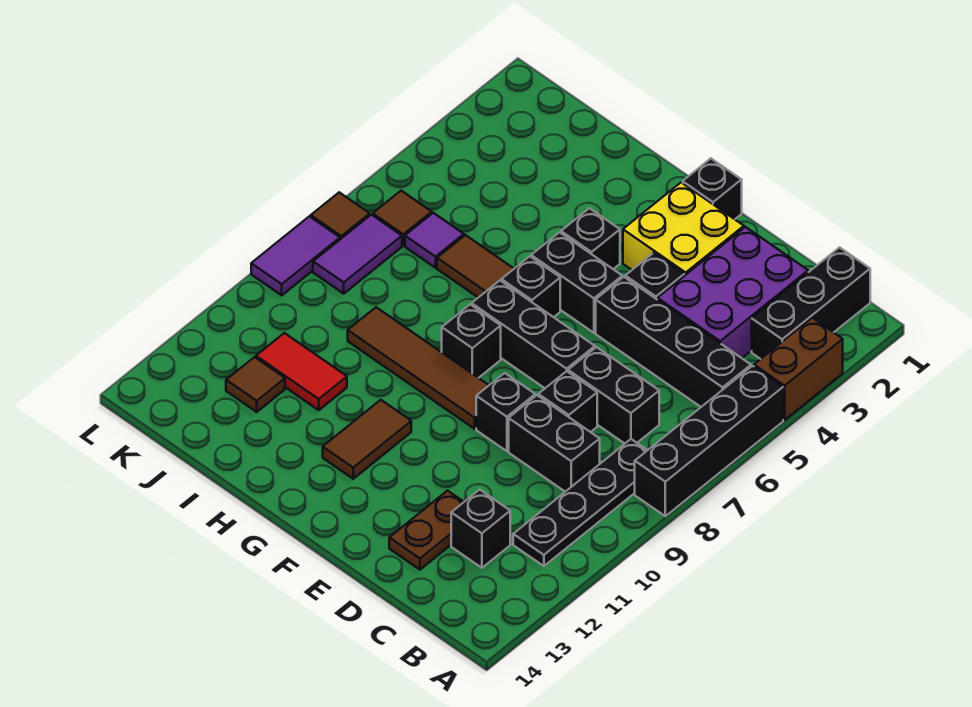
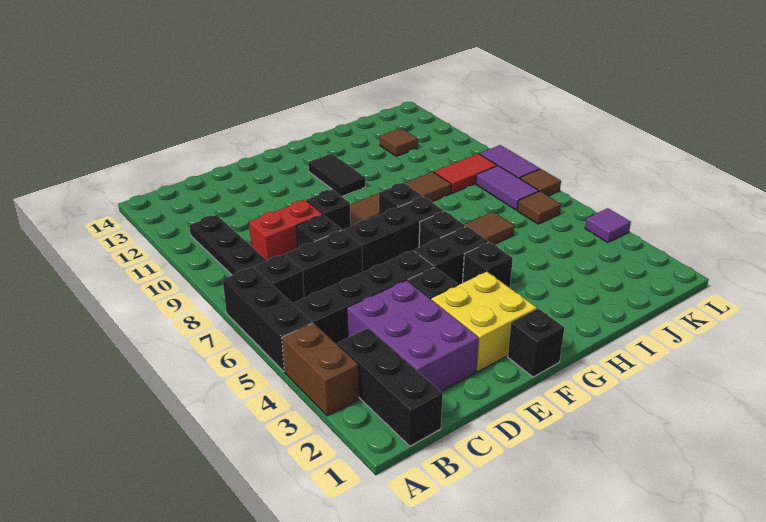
black brick A5:A8 level 1 -> black brick A5:A7 level 1
black brick C9:D9 level 1 -> red brick C9:D9 level 1
black brick C12 level 1 -> black brick B7 level 1
brown plate D12:D13 level 1 -> none
brown tile G11:G12 level 1 -> black tile G11:G12 level 1
red tile I11:J11 level 1 -> red tile J9:K9 level 1
purple tile J6 level 1 -> purple tile L4 level 1

